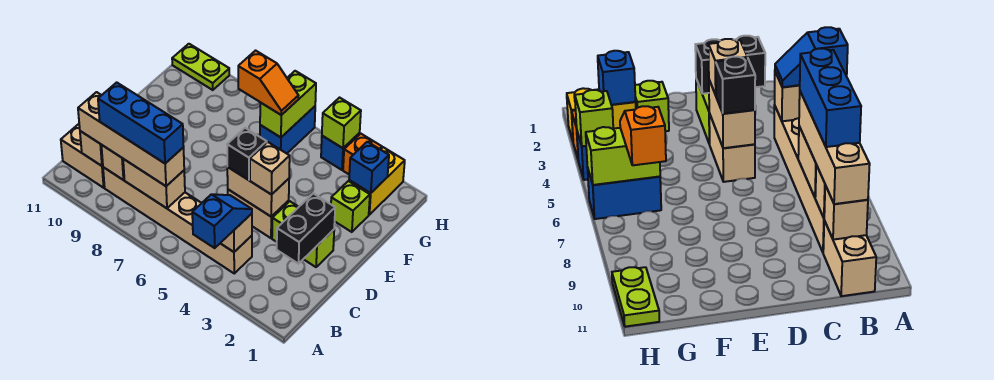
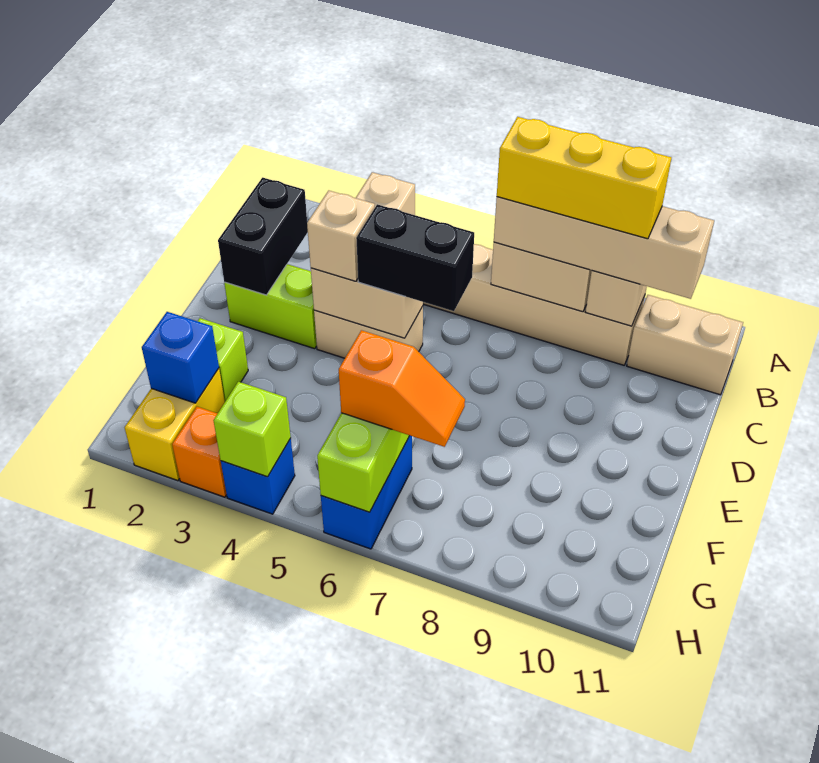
blue slope A4:B4 level 3 top A -> none
blue brick B7:B9 level 4 -> yellow brick B7:B9 level 4
tan brick B10 level 2 -> none
black brick D5 level 3 -> black brick D5:D6 level 3
orange slope G6:G7 level 3 top 7 -> orange slope G6:G7 level 3 top 6
lime plate H10:H11 level 1 -> none

